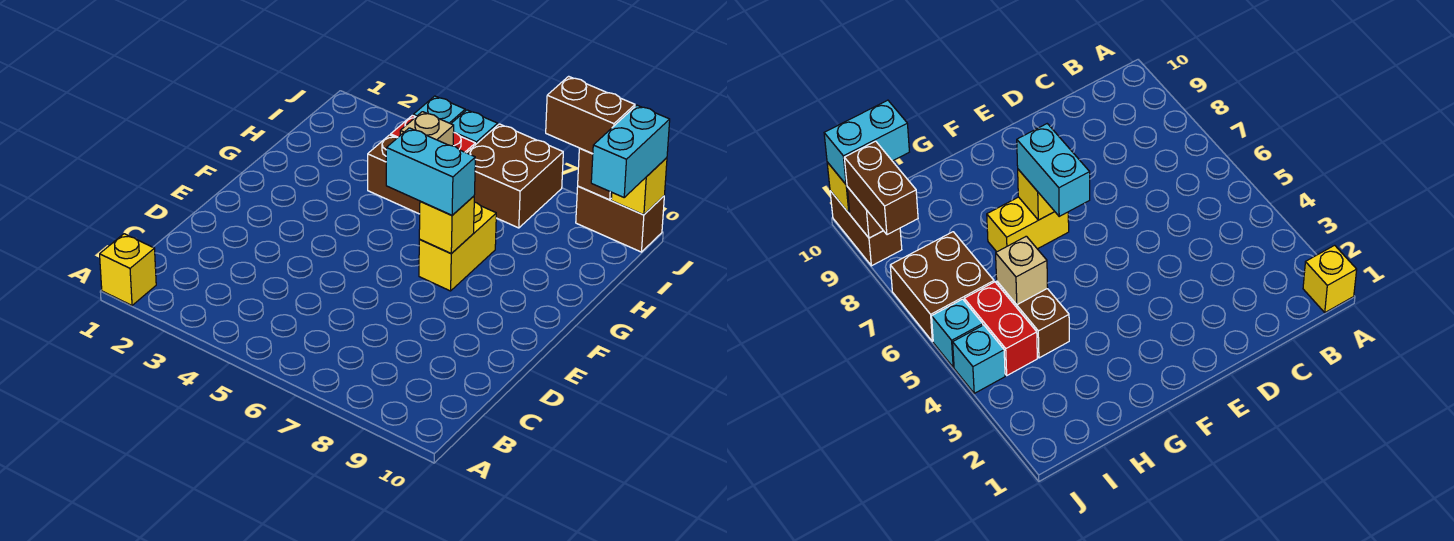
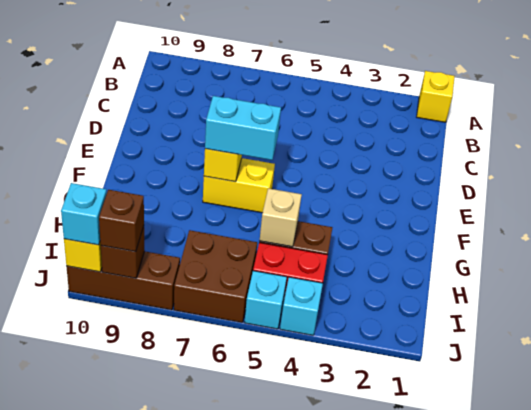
yellow brick F7:G7 level 1 -> yellow brick F6:F7 level 1
cyan brick I10:J10 level 3 -> cyan brick J10 level 3
brown brick J8:J9 level 3 -> brown brick J9 level 3
brown brick J9:J10 level 1 -> brown brick J8:J10 level 1

